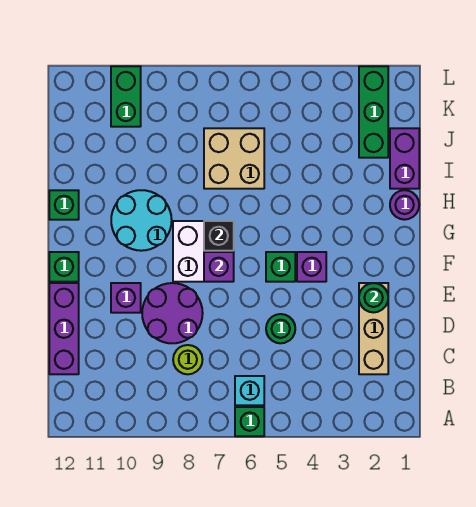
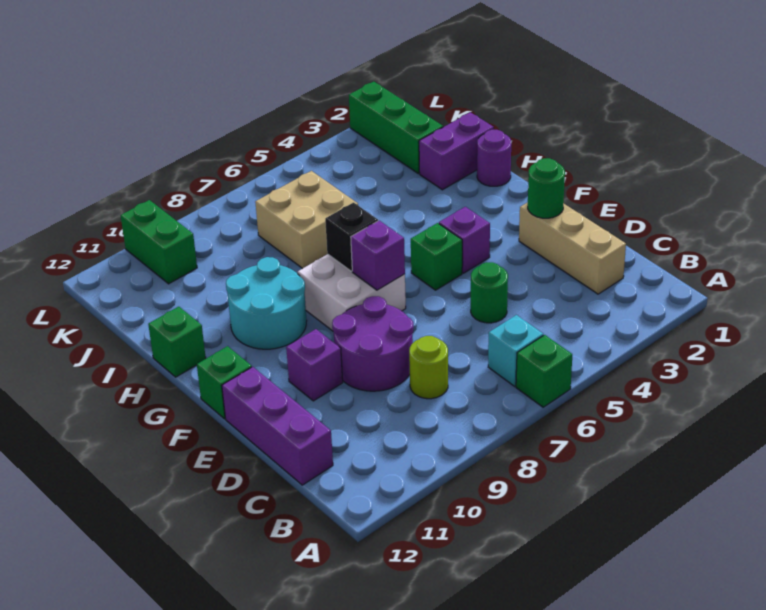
purple brick I1:J1 level 1 -> purple brick I1:I2 level 1

